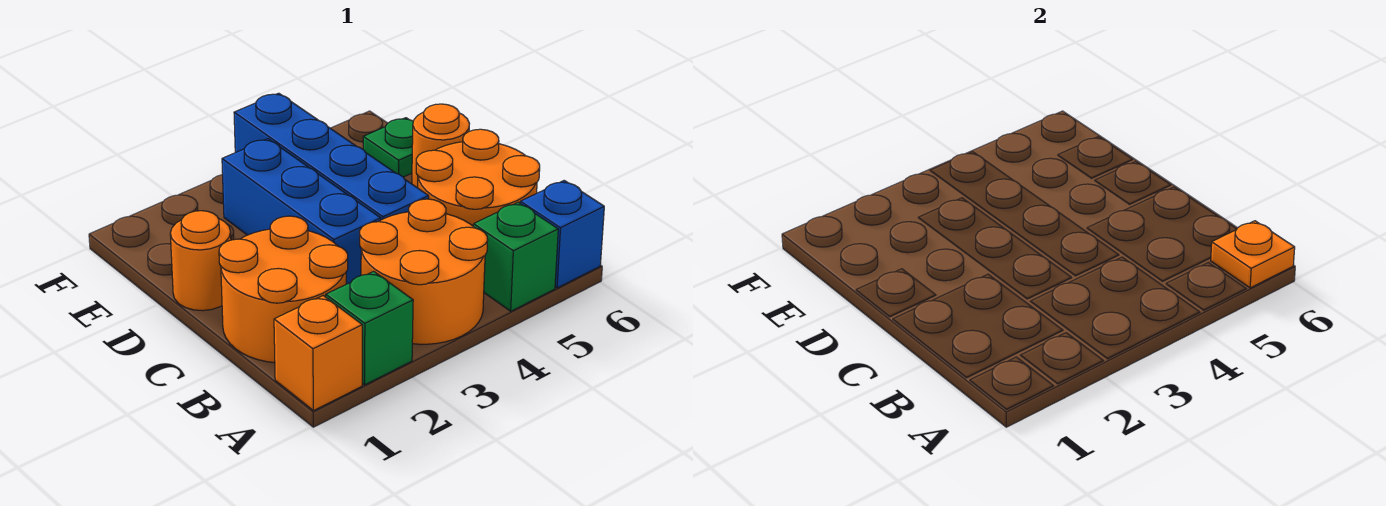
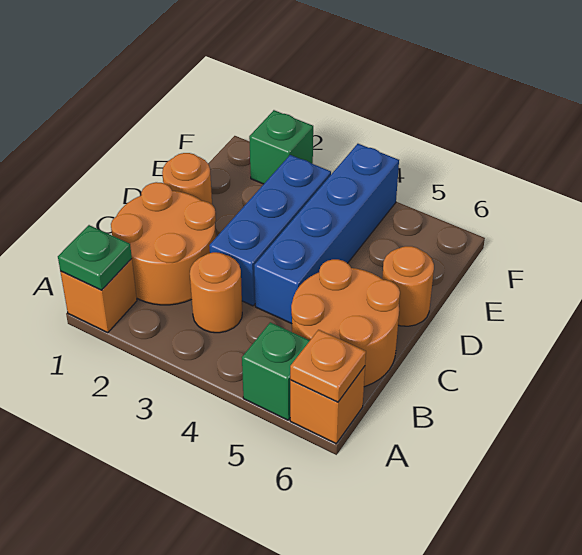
green brick A2 level 1 -> green brick F2 level 1
orange round brick A3:B4 level 1 -> orange round brick B3 level 1
blue brick A6 level 1 -> orange brick A6 level 1
green plate E6 level 1 -> green plate A1 level 2

